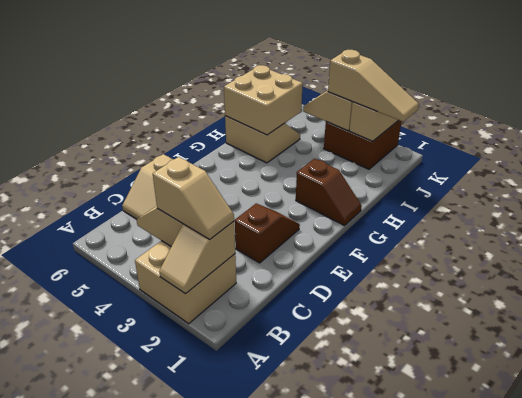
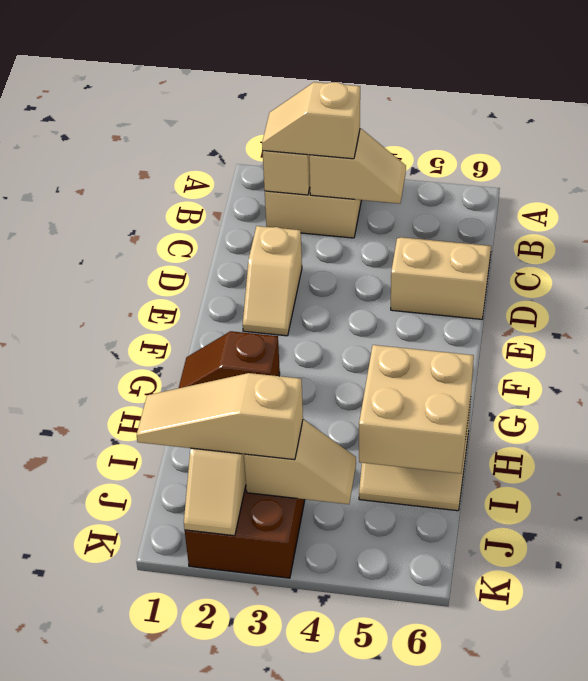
brown slope D2:E2 level 1 top D -> tan slope D2:E2 level 1 top D

